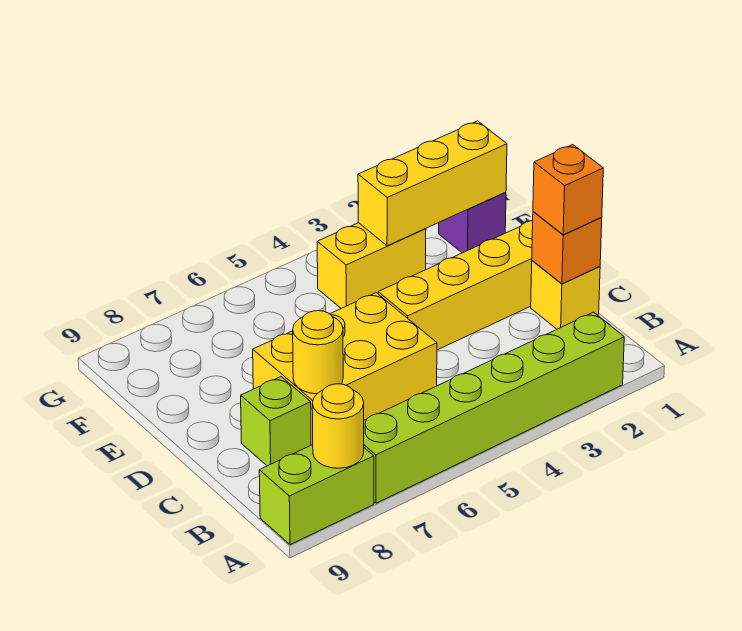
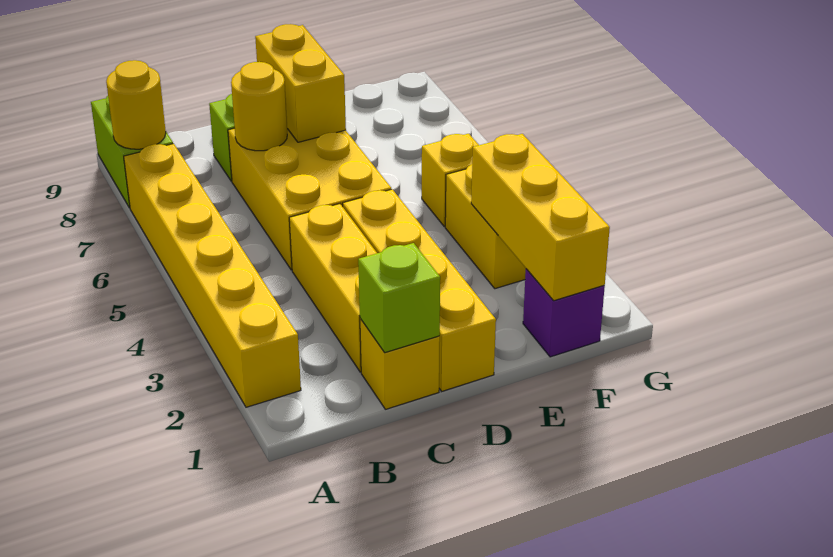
lime brick A2:A7 level 1 -> yellow brick A2:A7 level 1
orange brick C1 level 2 -> lime brick C1 level 2
orange brick C1 level 3 -> none
none -> yellow brick C2:C4 level 1
none -> yellow brick D7:D8 level 2
none -> yellow brick F5 level 1

